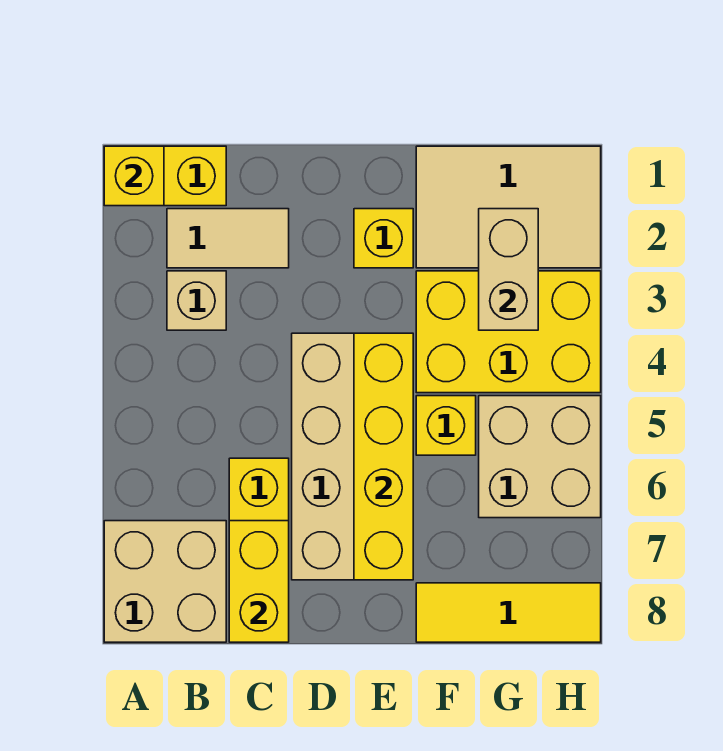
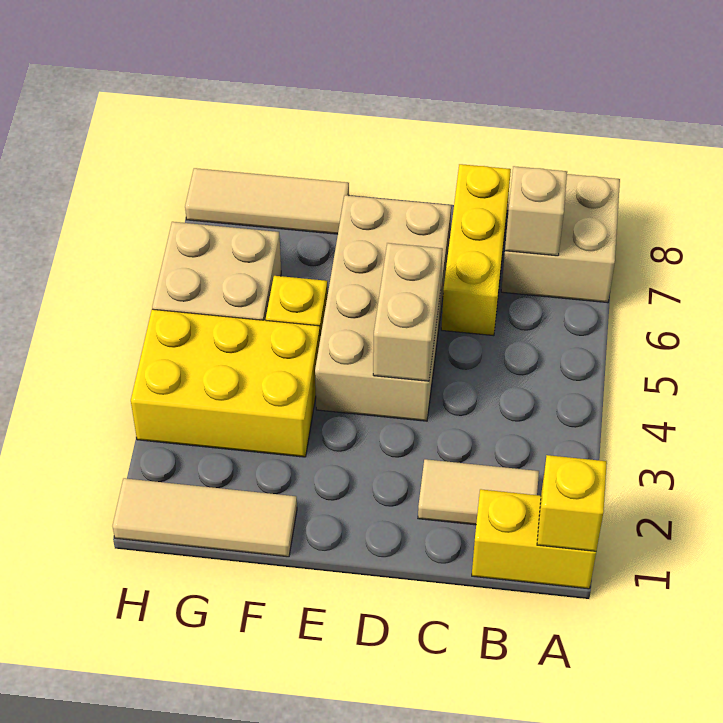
tan brick B3 level 1 -> tan brick B7 level 2
yellow brick C7:C8 level 2 -> none
yellow brick E2 level 1 -> none
yellow brick E4:E7 level 2 -> none
tan tile F1:H2 level 1 -> tan tile F1:H1 level 1
yellow tile F8:H8 level 1 -> tan tile F8:H8 level 1
tan brick G2:G3 level 2 -> tan brick D4:D5 level 2

